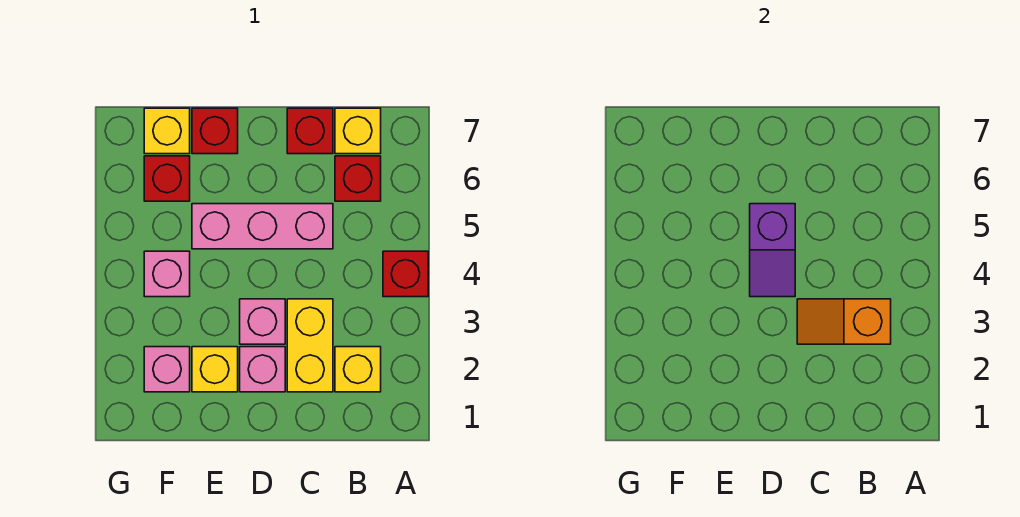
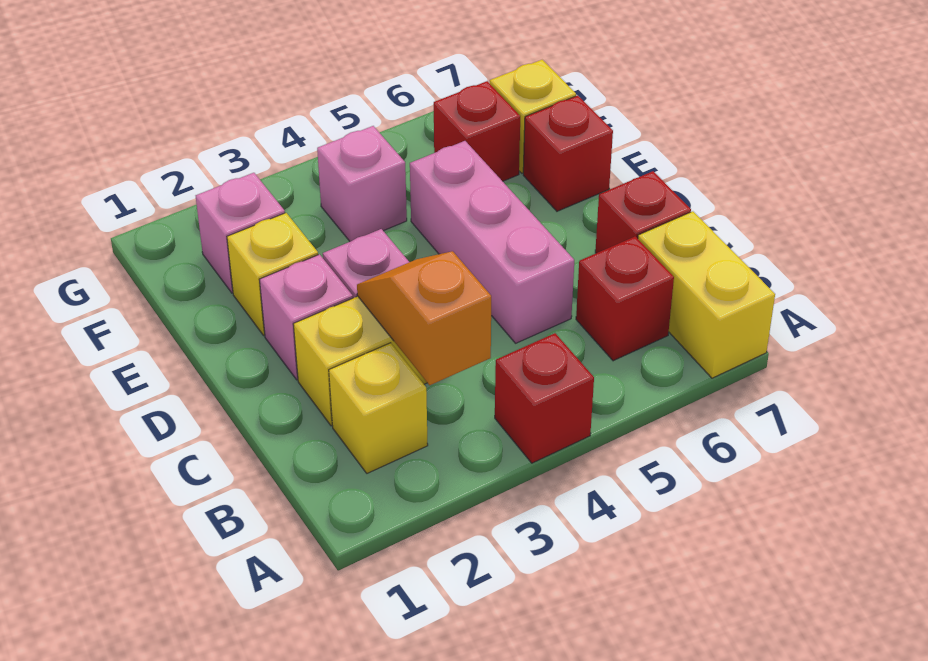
yellow brick B7 level 1 -> yellow brick A7:B7 level 1
purple slope D4:D5 level 2 top 5 -> none

